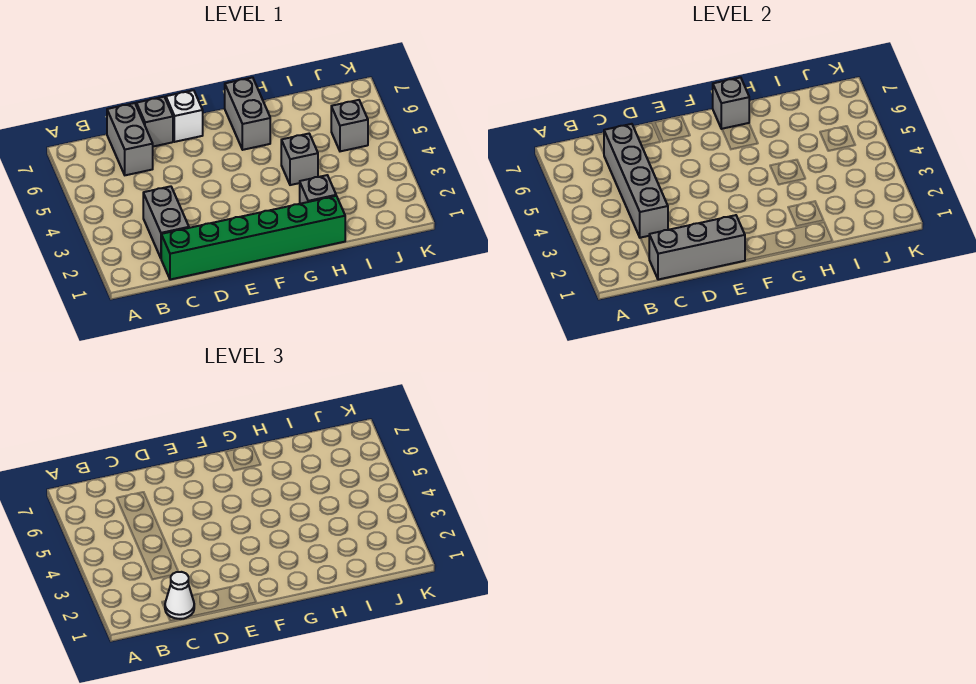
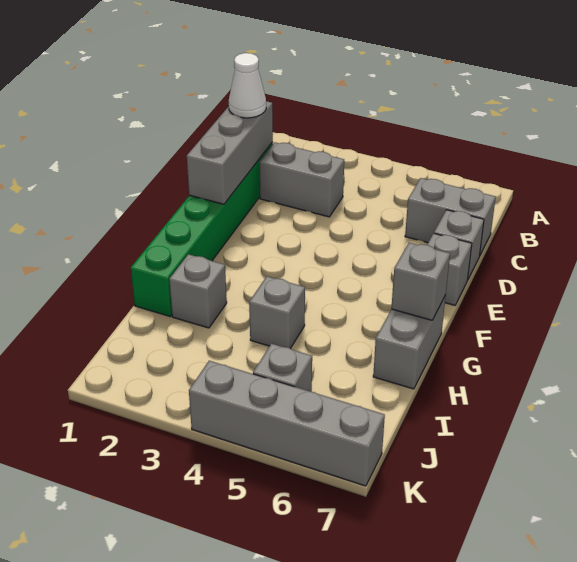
grey brick C3:C6 level 2 -> grey brick K4:K7 level 1
white brick E7 level 1 -> grey brick E7 level 1
grey brick G6:G7 level 1 -> grey brick G7:H7 level 1

